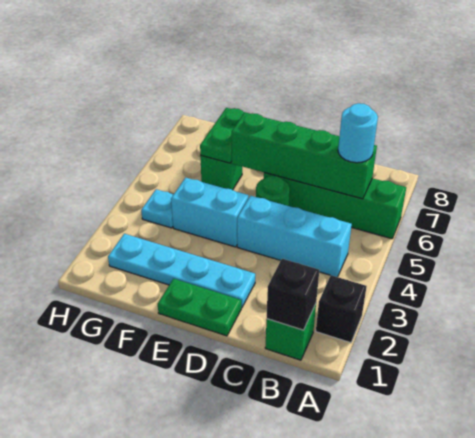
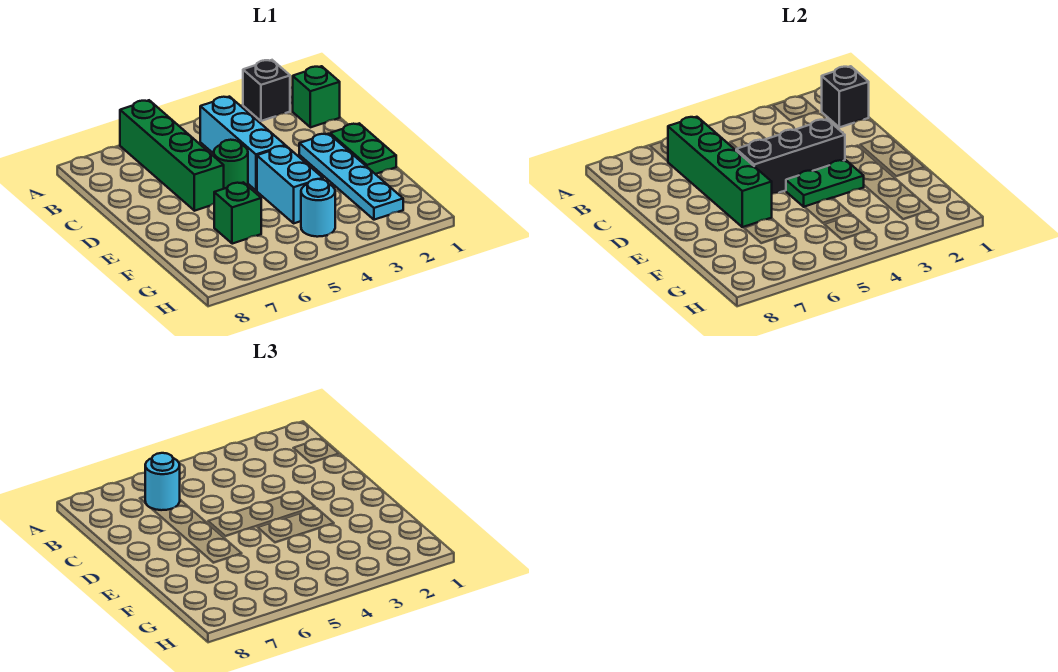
none -> black brick D3:D5 level 2
green plate F6:F7 level 2 -> green plate E3:E4 level 2
cyan plate G4 level 1 -> cyan round brick G4 level 1

